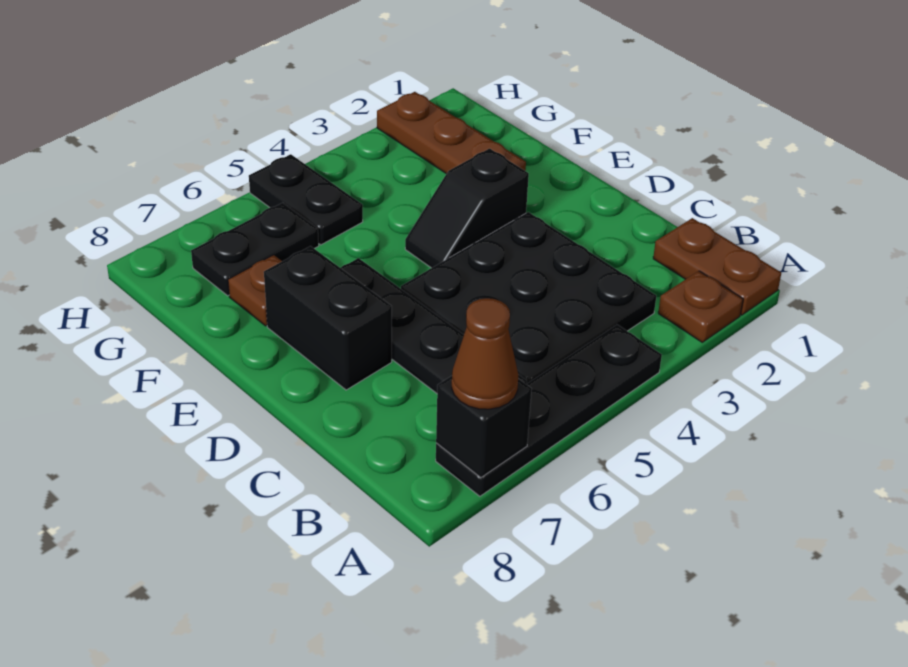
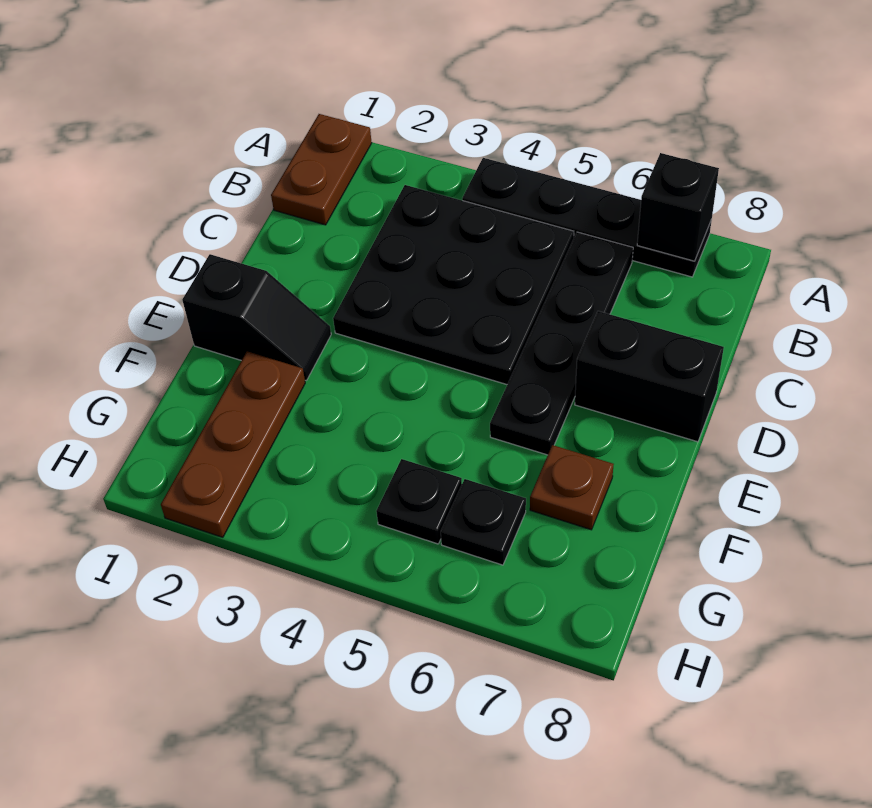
brown plate A2 level 1 -> none
brown cone A7 level 3 -> none
black brick D7:E7 level 1 -> black brick D7:D8 level 1
black slope E3:E4 level 1 top 3 -> black slope E1:E2 level 1 top 1
black plate G5:H5 level 1 -> black plate G5 level 1
black plate G6:G7 level 1 -> black plate G6 level 1

